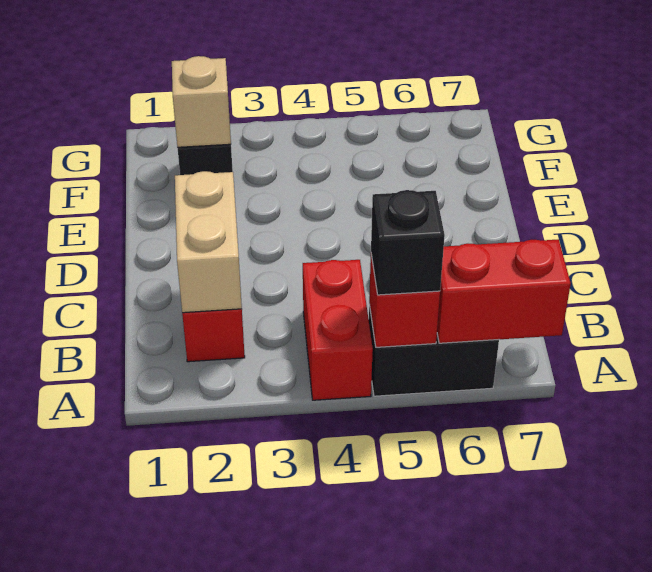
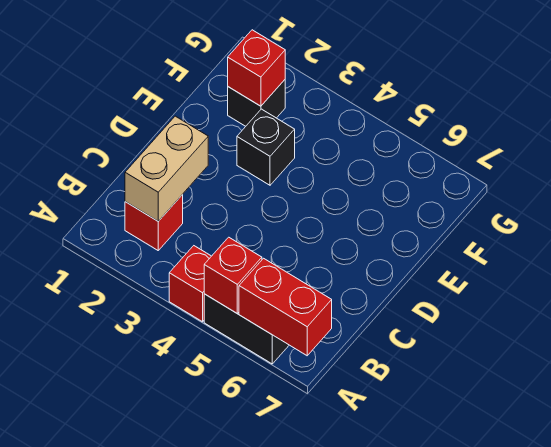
red brick A4:B4 level 1 -> red brick A4 level 1
black brick A5 level 3 -> black brick E3 level 1
tan brick F2 level 2 -> red brick F2 level 2

